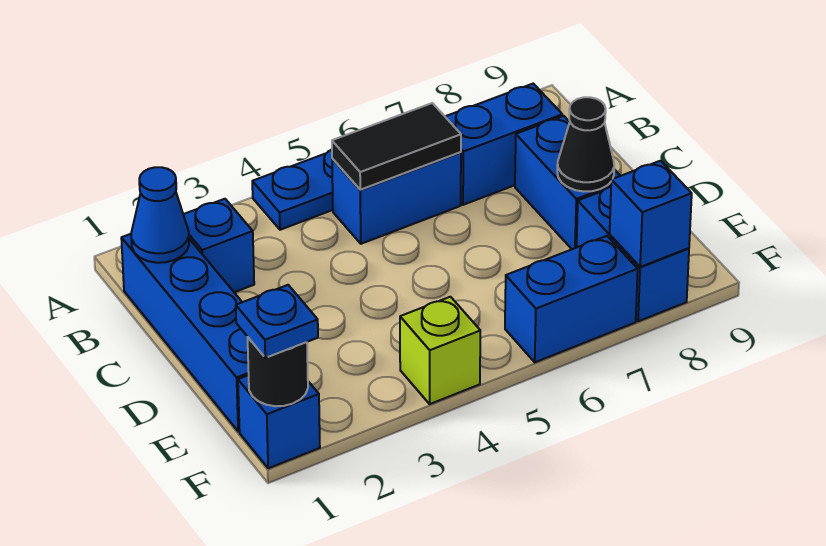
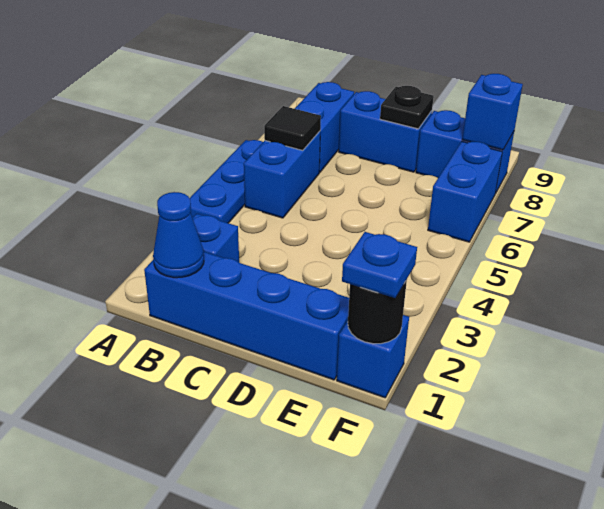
black tile B5:B6 level 2 -> black tile B6 level 2
black cone D8 level 2 -> black plate D8 level 2
lime brick F4 level 1 -> none

